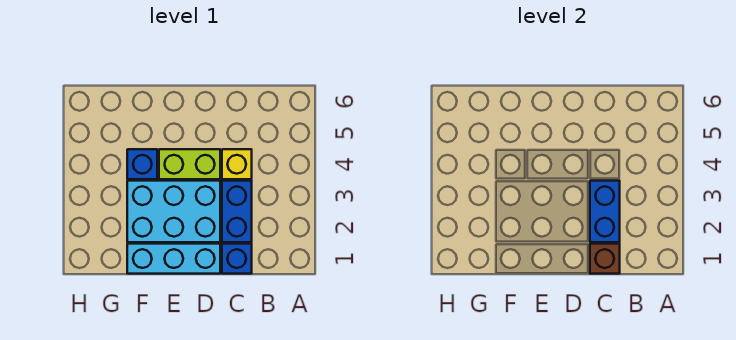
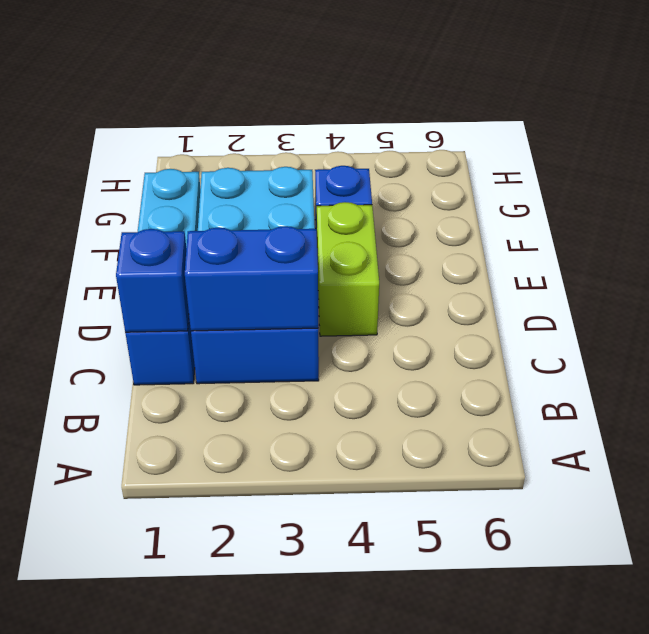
brown brick C1 level 2 -> blue brick C1 level 2
yellow brick C4 level 1 -> none

